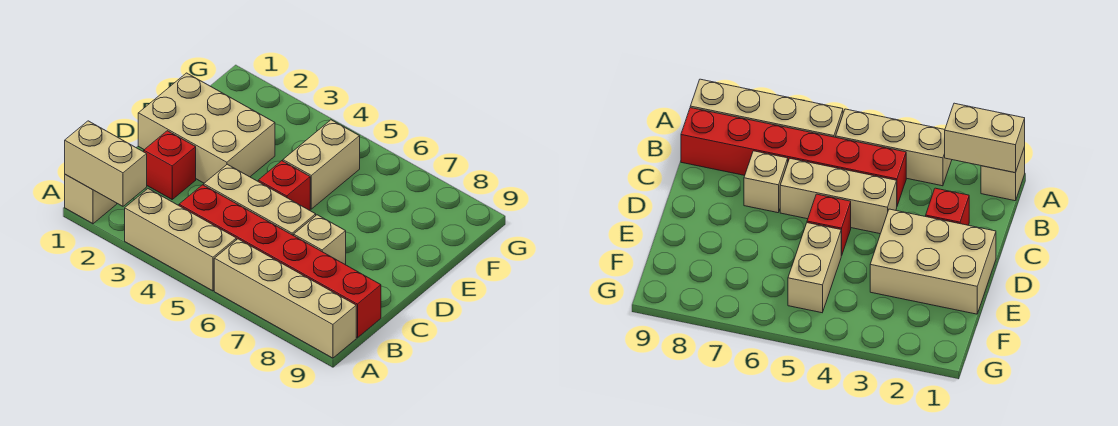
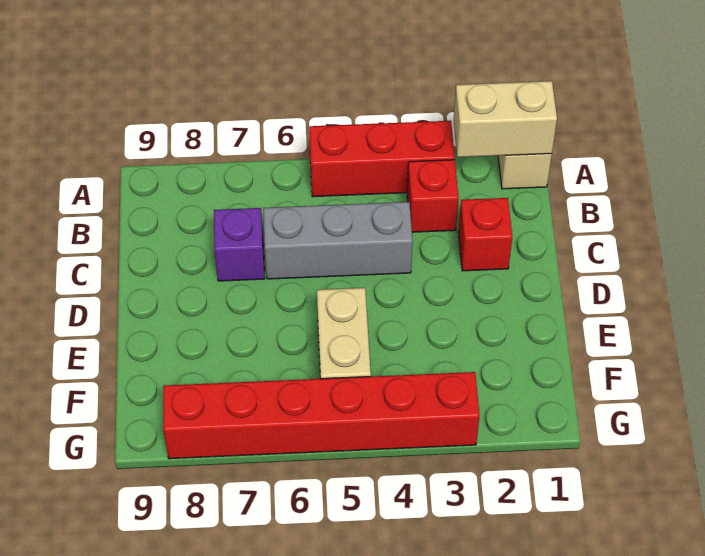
tan brick A3:A5 level 1 -> red brick A3:A5 level 1
tan brick A6:A9 level 1 -> none
red brick B4:B9 level 1 -> red brick G3:G8 level 1
tan brick C4:C6 level 1 -> grey brick C4:C6 level 1
tan brick C7 level 1 -> purple brick C7 level 1
tan brick D1:E3 level 1 -> none
red brick D5 level 1 -> red brick B3 level 1

